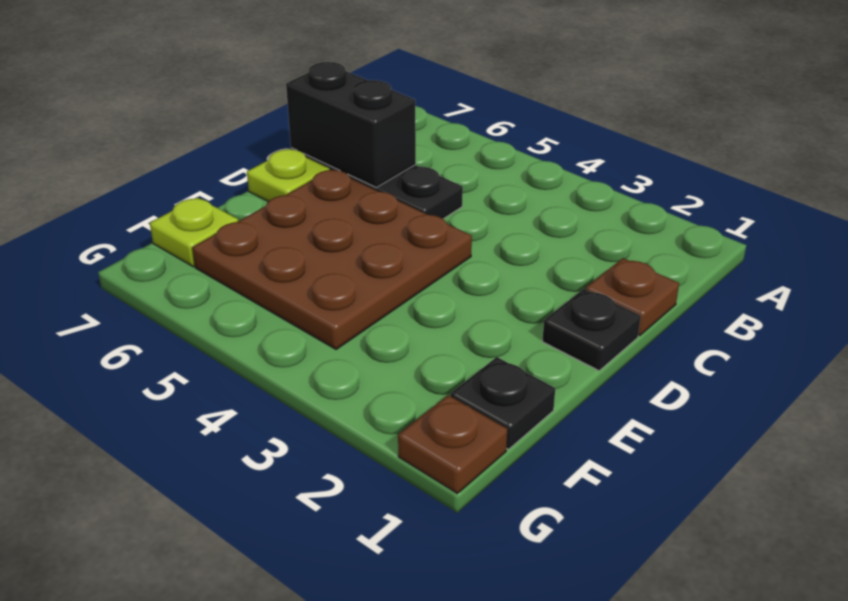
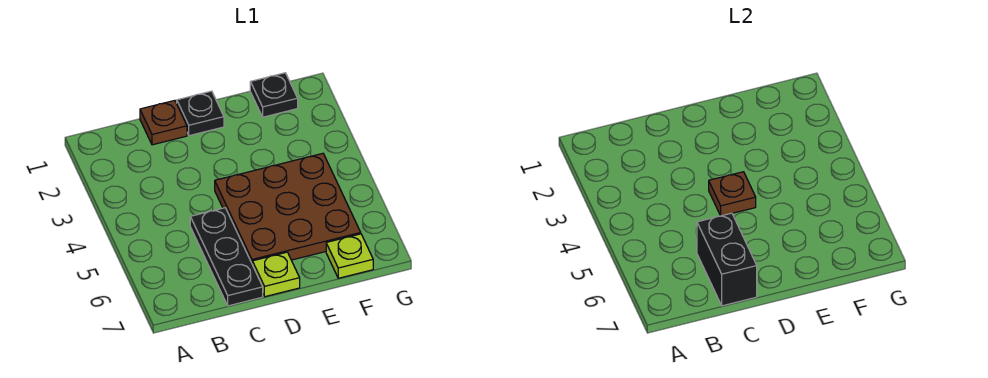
brown plate G1 level 1 -> brown plate D4 level 2

